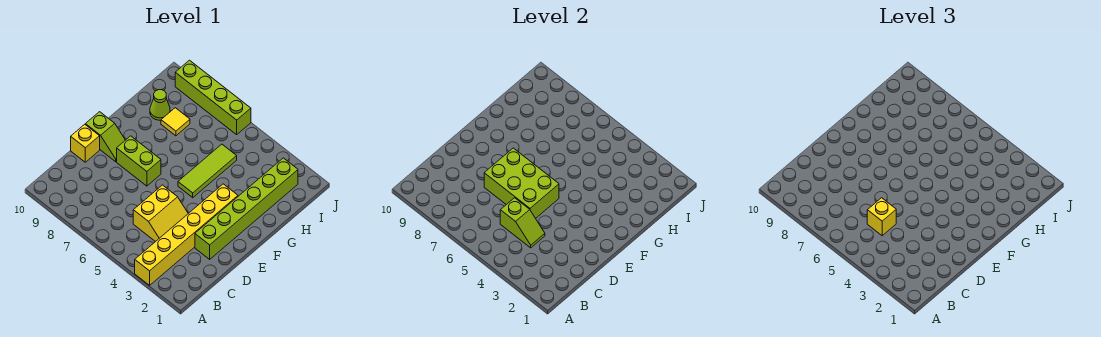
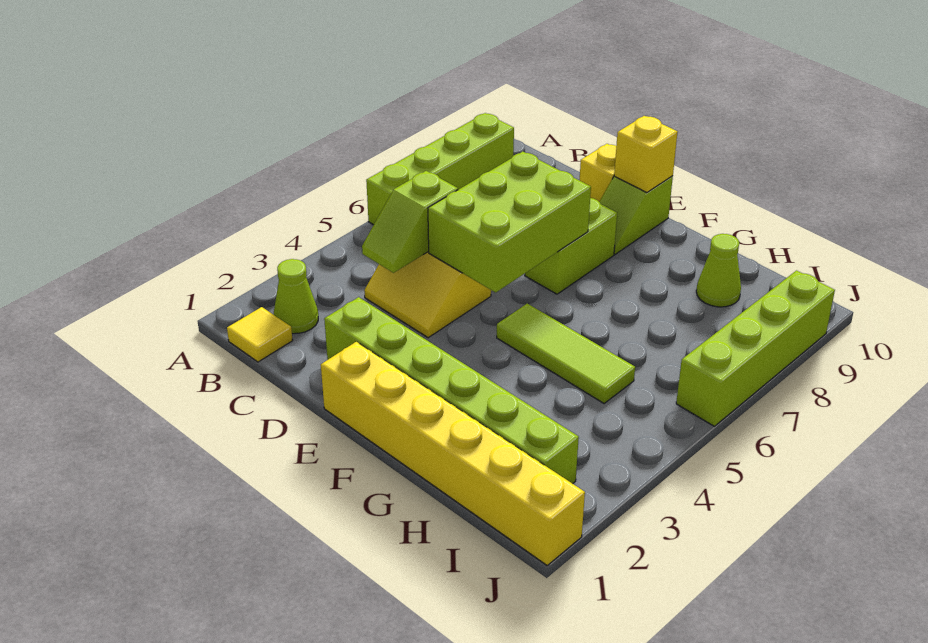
yellow brick A3:F3 level 1 -> yellow brick E1:J1 level 1
none -> lime brick A6:A9 level 1
none -> lime cone B2 level 1
yellow brick C5 level 3 -> yellow brick E10 level 2
yellow tile H8 level 1 -> yellow tile B1 level 1

